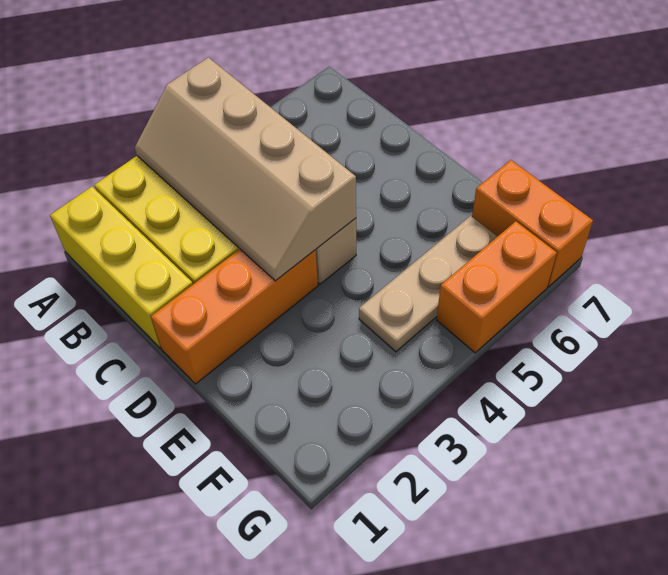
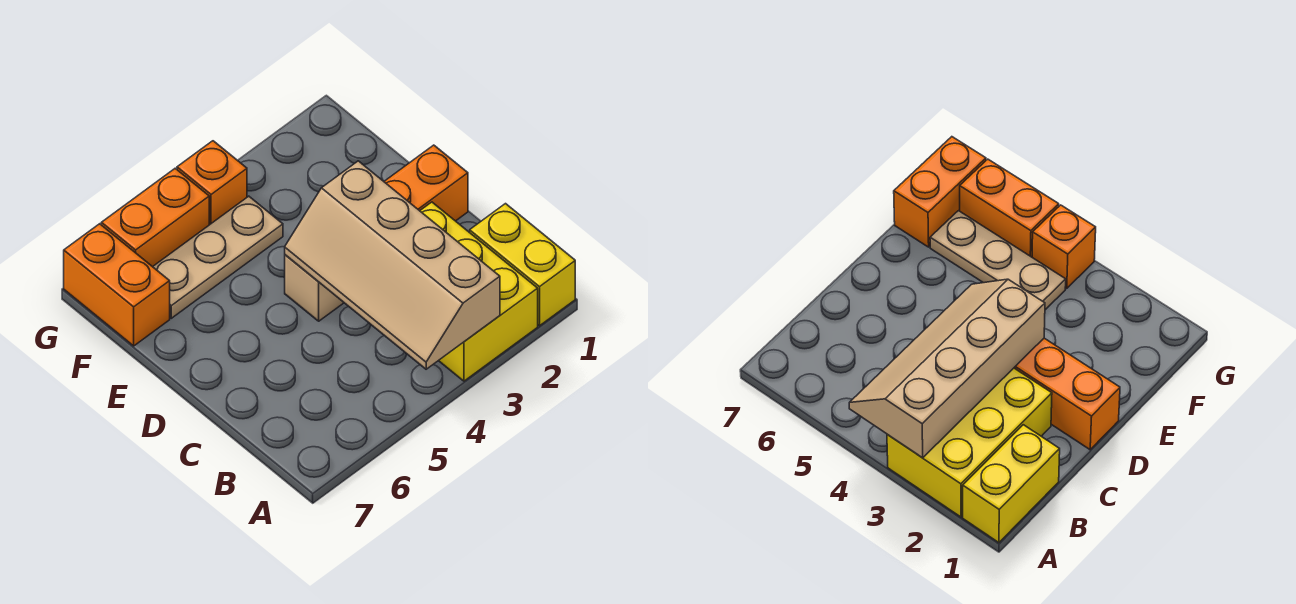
yellow brick A1:C1 level 1 -> yellow brick A1:B1 level 1
tan slope A3:D4 level 2 top 4 -> tan slope A3:D4 level 2 top 3
none -> orange brick G4 level 1

